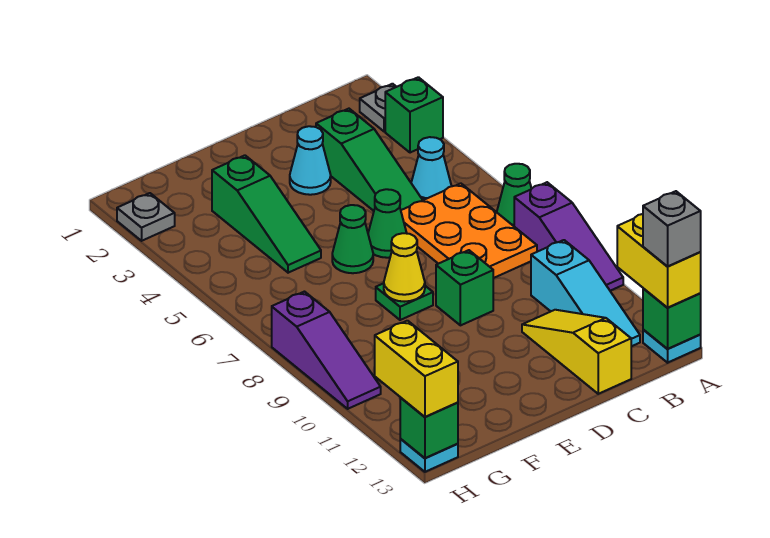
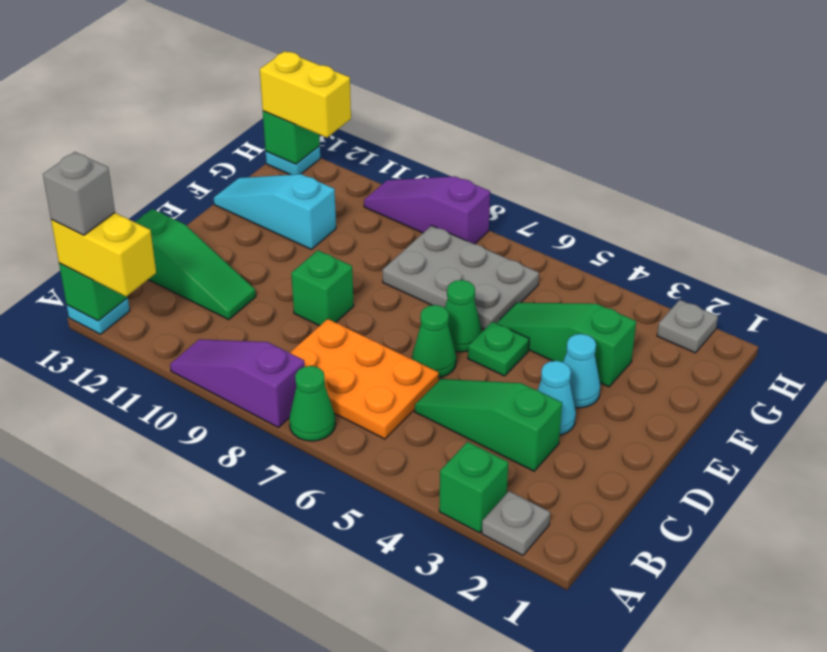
cyan cone B5 level 1 -> cyan cone E3 level 1
cyan slope B10:B12 level 1 top 10 -> cyan slope F11:F13 level 1 top 11
yellow slope C11:C13 level 1 top 13 -> green slope C11:C13 level 1 top 13
green plate E8 level 1 -> green plate E5 level 1
yellow cone E8 level 2 -> none
none -> grey plate F6:G8 level 1

